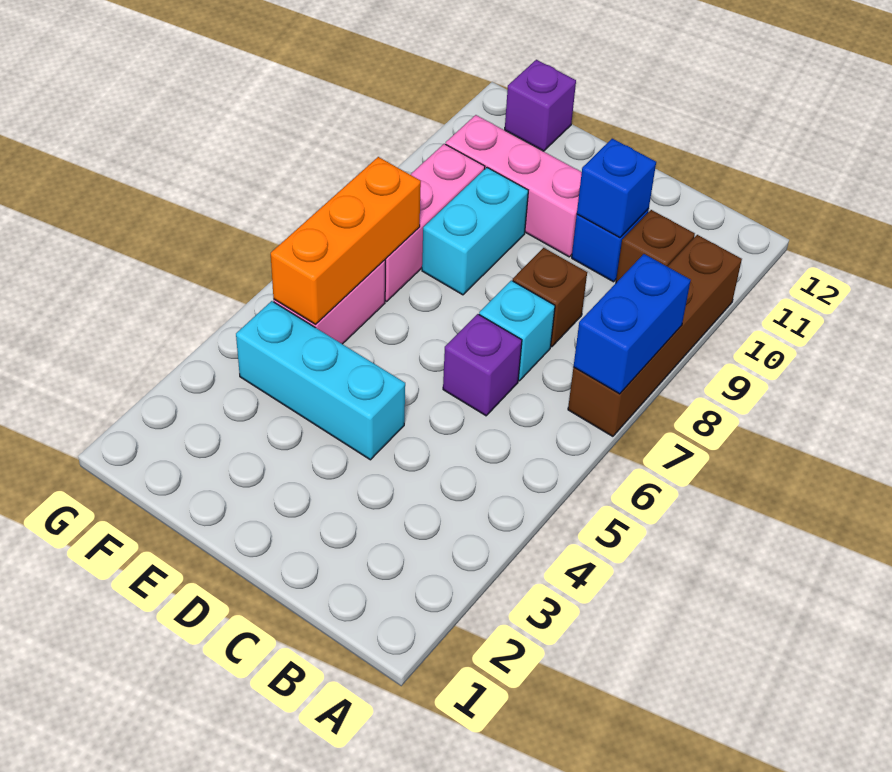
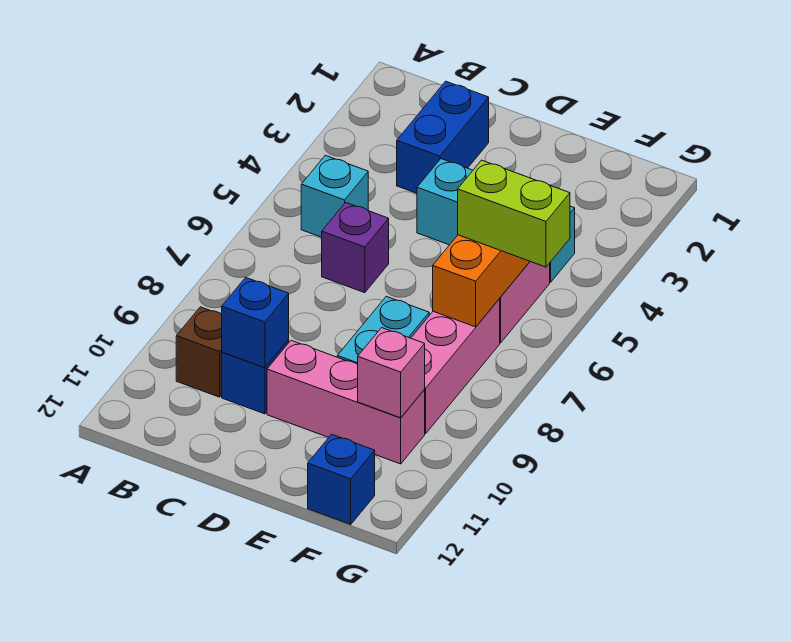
brown brick A7:A10 level 1 -> none
blue brick A7:A8 level 2 -> blue brick C2:C3 level 1
cyan brick C7 level 1 -> cyan brick B5 level 1
brown brick C8 level 1 -> none
none -> lime brick F6:G6 level 3
none -> pink brick F10 level 2
purple brick F12 level 1 -> blue brick F12 level 1

